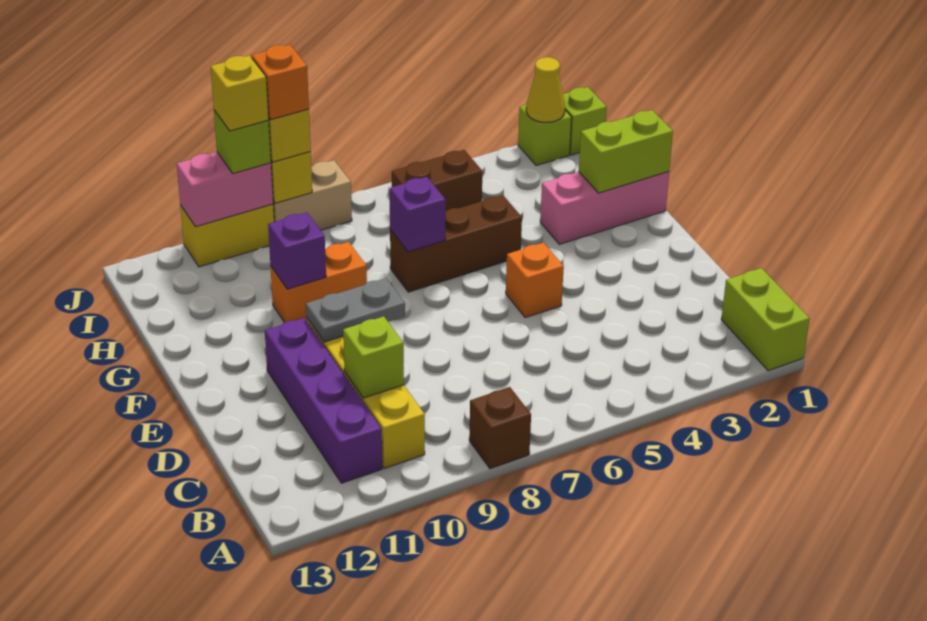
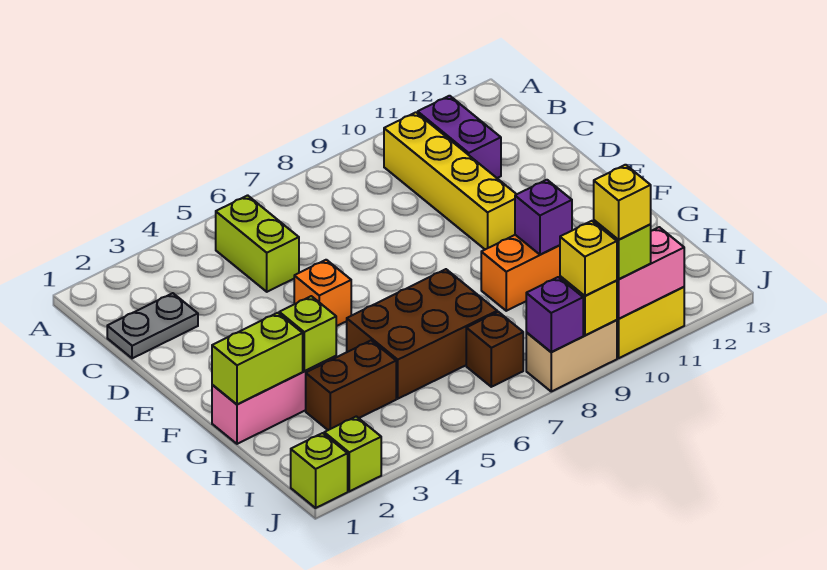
lime brick A1:B1 level 1 -> lime brick B5:C5 level 1
brown brick A8 level 1 -> brown brick I7 level 1
purple brick B11:E11 level 1 -> purple brick B11:C11 level 1
lime brick C10 level 2 -> lime brick G3 level 2
grey plate E9:E10 level 2 -> grey plate C1:C2 level 1
brown brick G5:G7 level 1 -> brown brick G5:H7 level 1
purple brick G7 level 2 -> purple brick J8 level 2
brown brick I5:I6 level 1 -> brown brick H3:H4 level 1
yellow cone J2 level 2 -> none
orange brick J9 level 4 -> none

